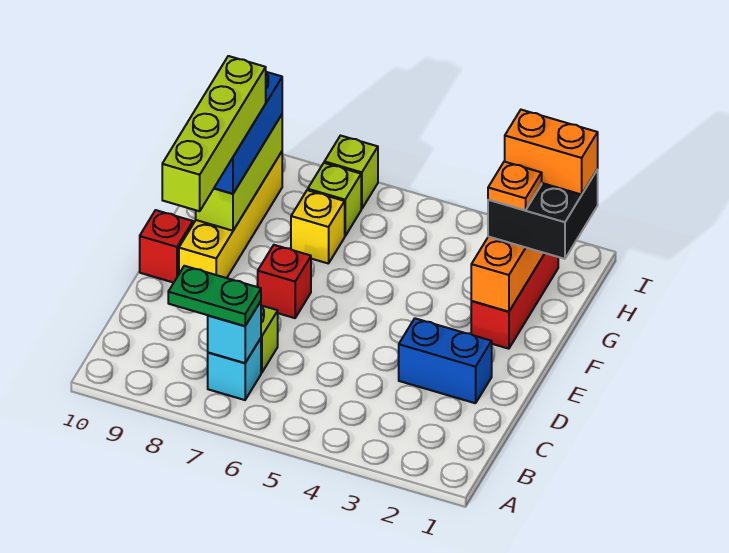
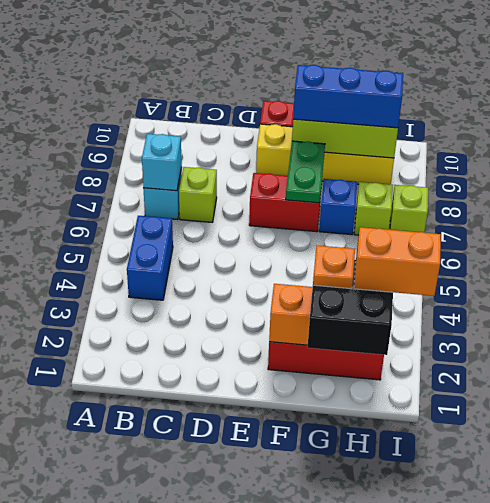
green plate B7:B8 level 3 -> green plate F7:F8 level 2
blue brick D2:D3 level 1 -> blue brick B4:B5 level 1
lime brick D9:G9 level 4 -> none
red brick E7 level 1 -> red brick E7:F7 level 1
yellow brick G7 level 1 -> blue brick G7 level 1
orange brick H1:H2 level 4 -> orange brick H2:I2 level 4

